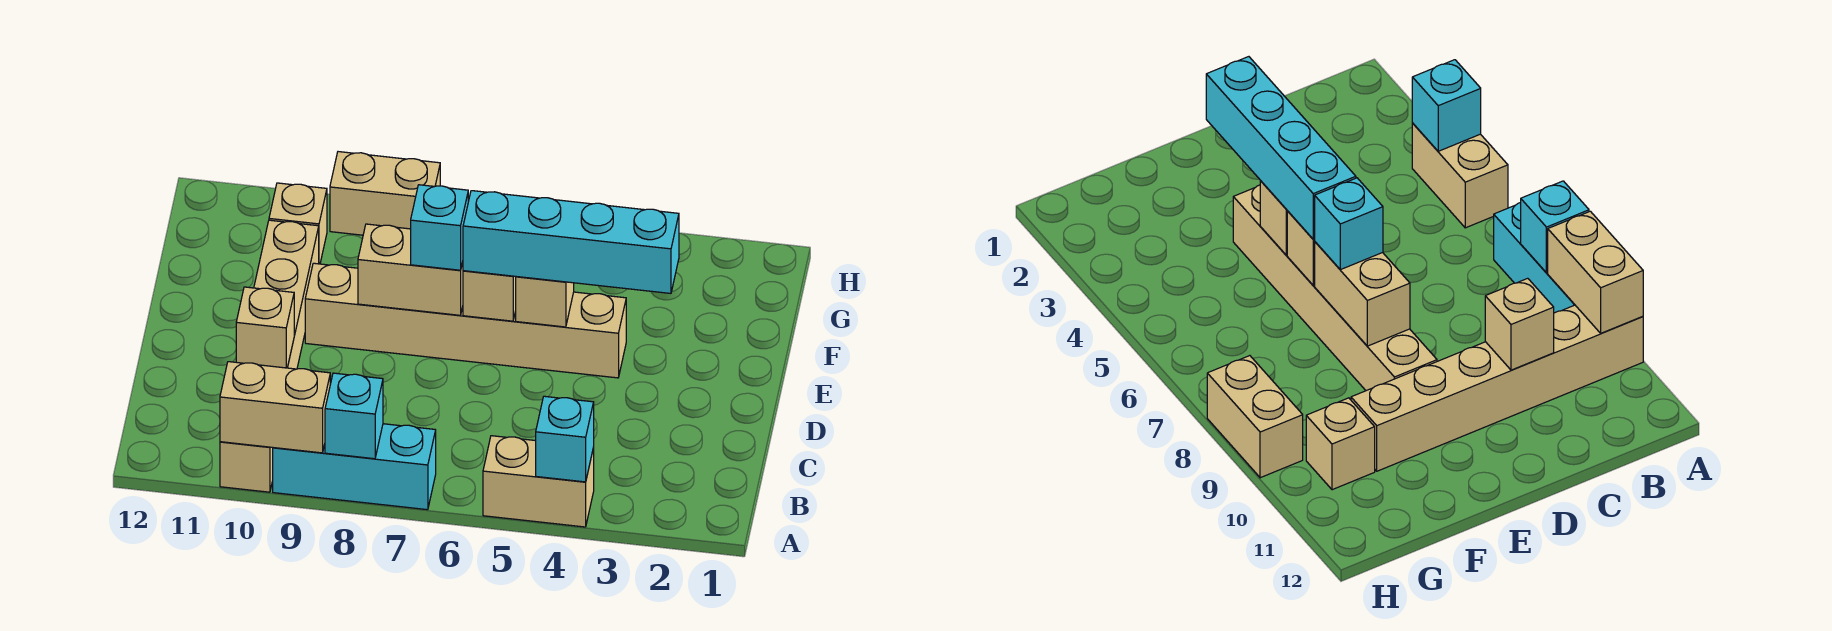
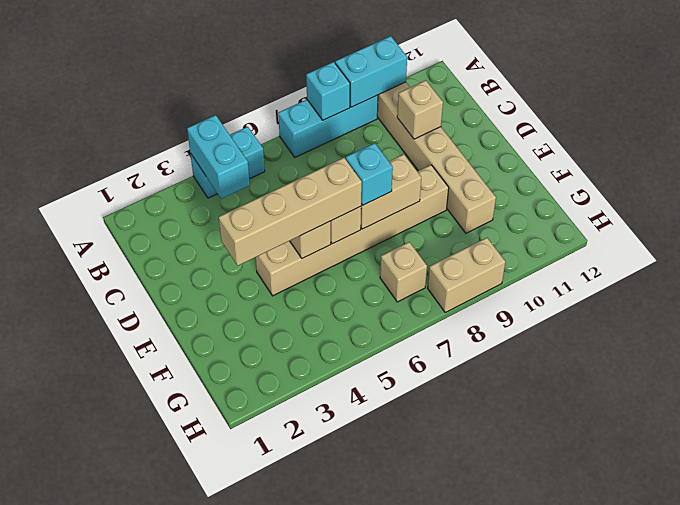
tan brick A4:A5 level 1 -> cyan brick A4:A5 level 1
cyan brick A4 level 2 -> cyan brick A4:B4 level 2
tan brick A9:A10 level 2 -> cyan brick A9:A10 level 2
cyan brick E3:E6 level 3 -> tan brick E3:E6 level 3
tan brick G10 level 1 -> tan brick G7 level 1

